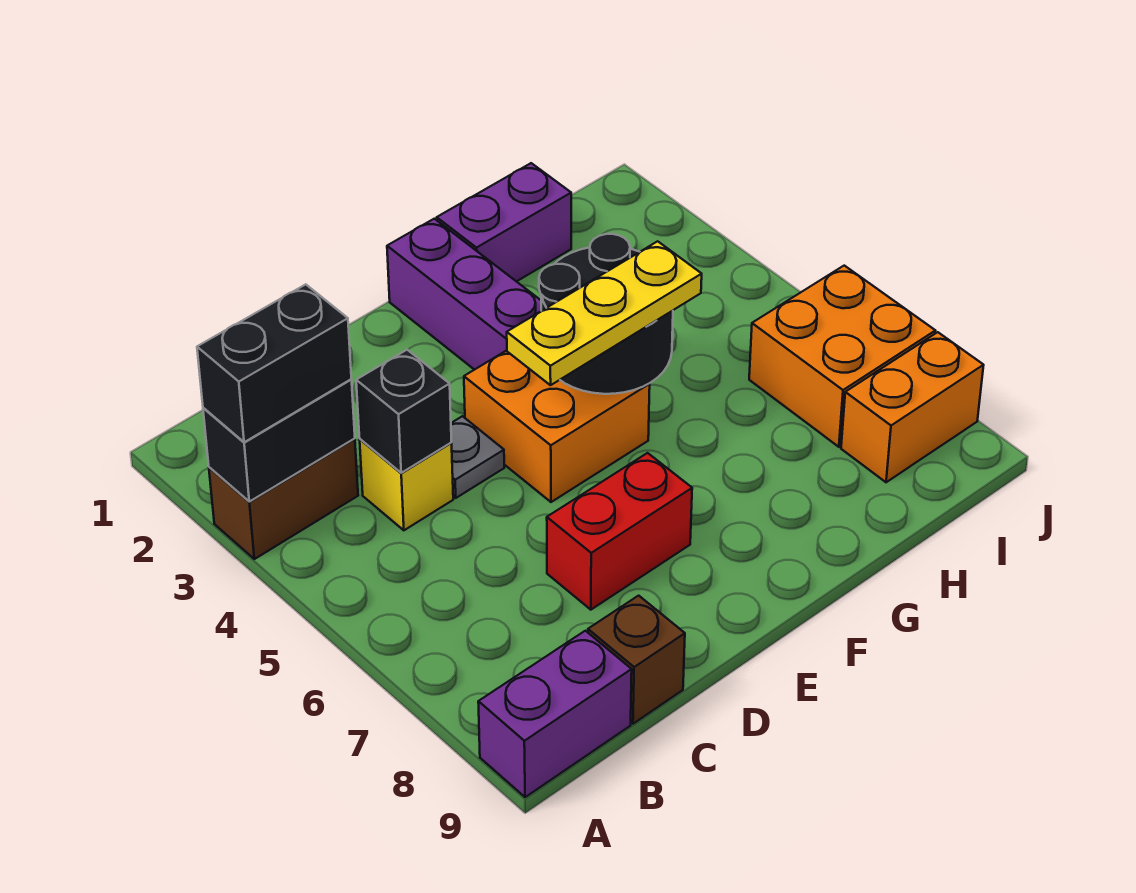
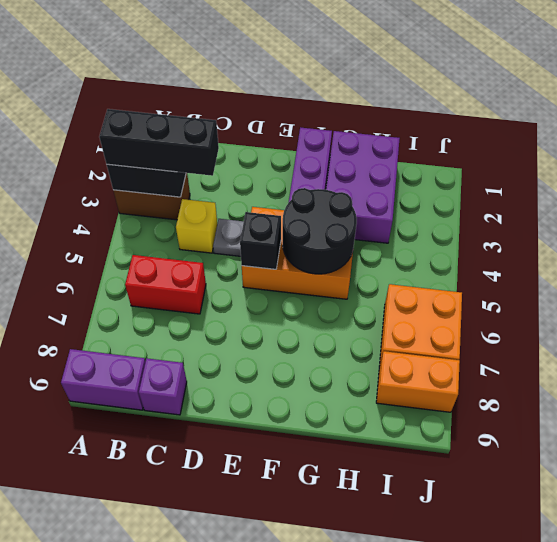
black brick A3:B3 level 3 -> black brick A3:C3 level 3
black brick C4 level 2 -> black brick E5 level 2
brown brick C9 level 1 -> purple brick C9 level 1
red brick D7:E7 level 1 -> red brick B6:C6 level 1
orange brick E4:F5 level 1 -> orange brick E4:G5 level 1
yellow plate E5:G5 level 3 -> none
purple brick G1:H1 level 1 -> purple brick G1:H3 level 1

